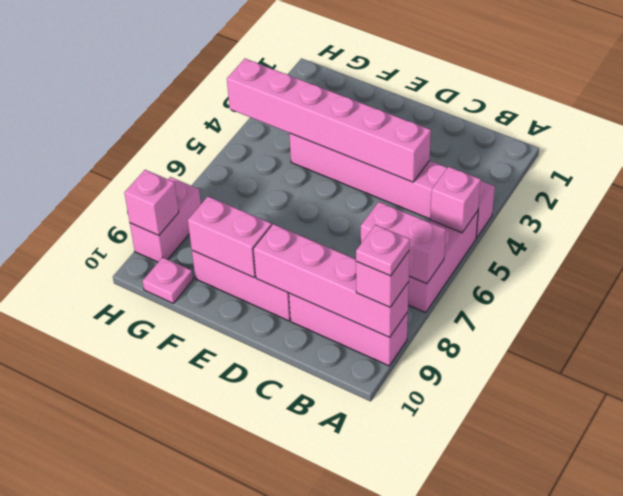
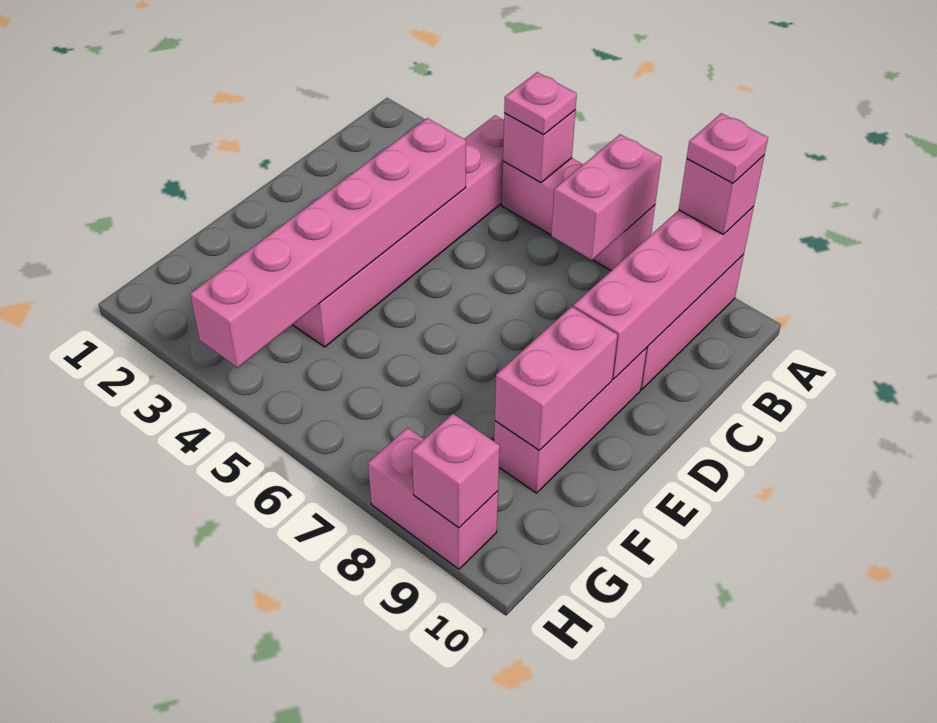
pink plate G10 level 1 -> pink plate A5 level 3

